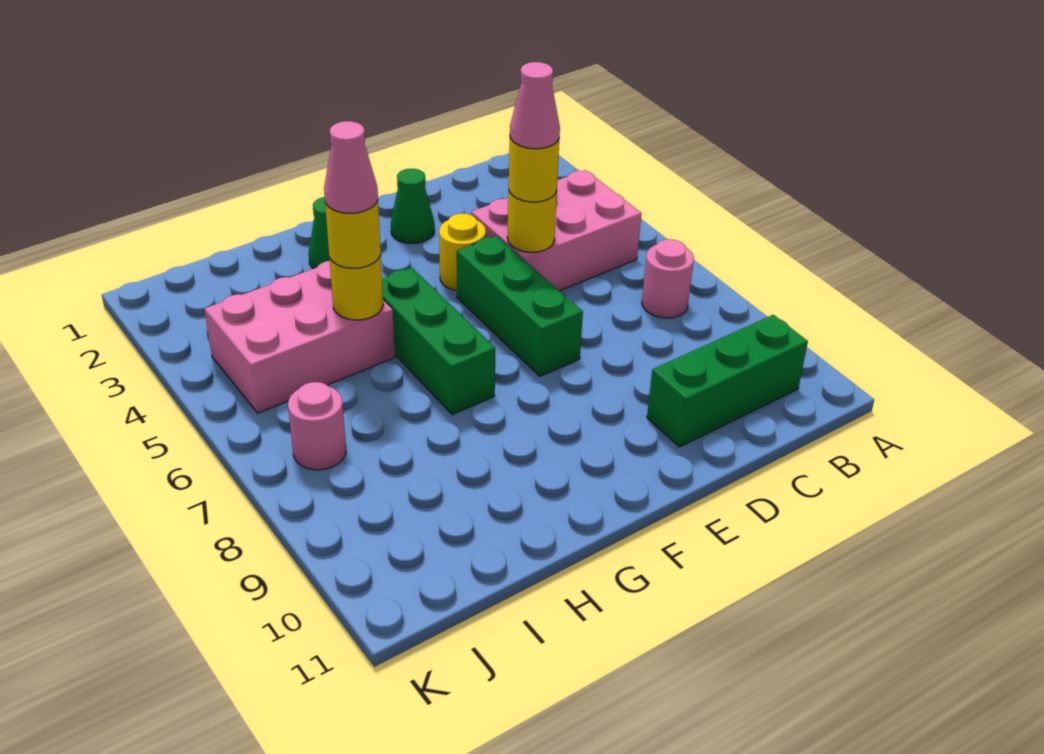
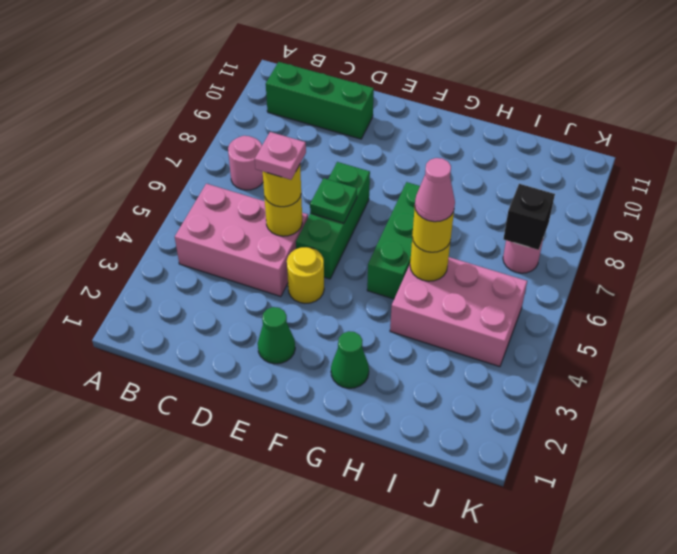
pink cone D5 level 4 -> pink plate D5 level 4
none -> green plate E6 level 2
none -> black brick J7 level 2

